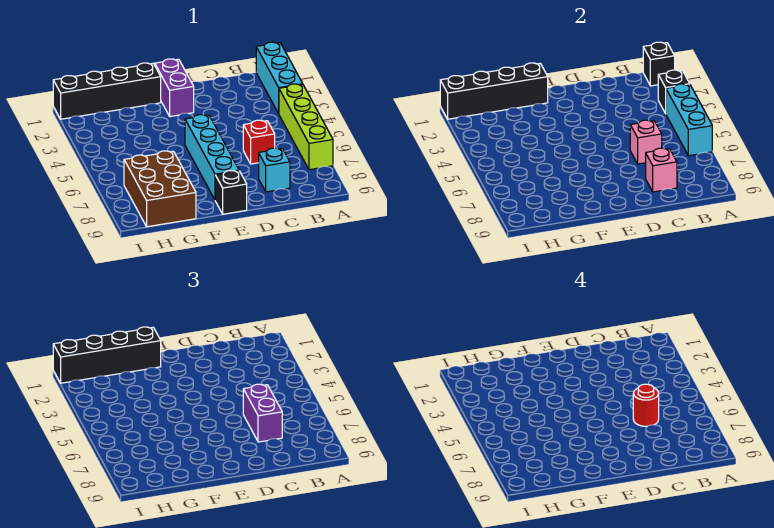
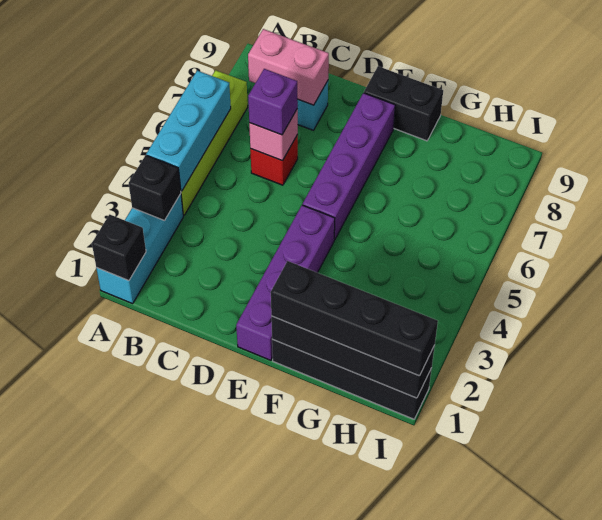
purple brick C6:C7 level 3 -> purple brick C6 level 3
red round brick C6 level 4 -> none
pink brick C8 level 2 -> pink brick B8:C8 level 2
purple brick E1:E2 level 1 -> purple brick E1:E4 level 1
cyan brick E5:E8 level 1 -> purple brick E5:E8 level 1
black brick E9 level 1 -> black brick E9:F9 level 1
brown brick G7:H9 level 1 -> none

